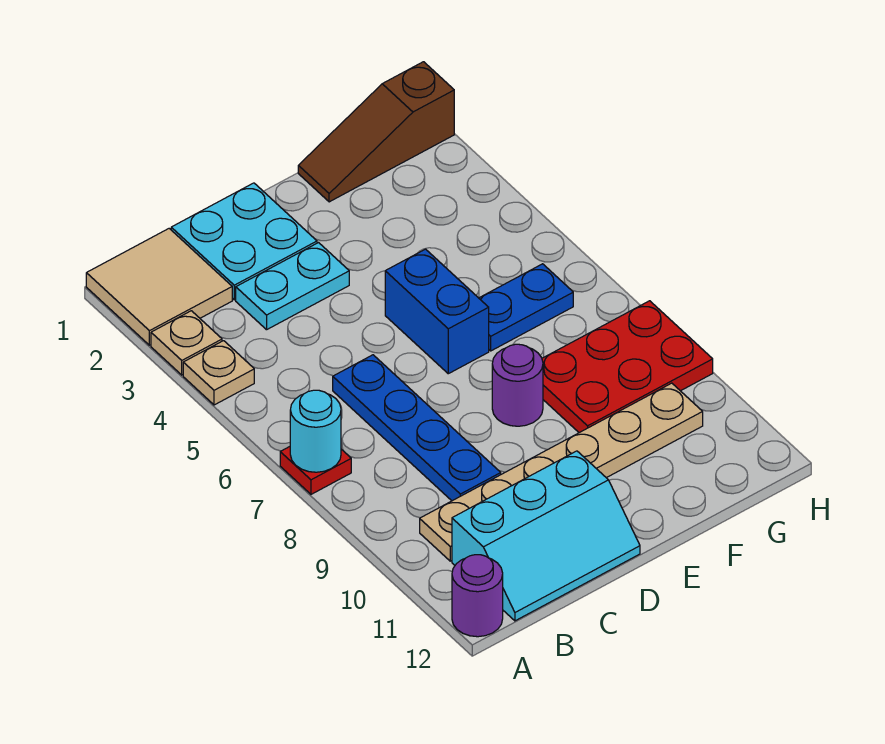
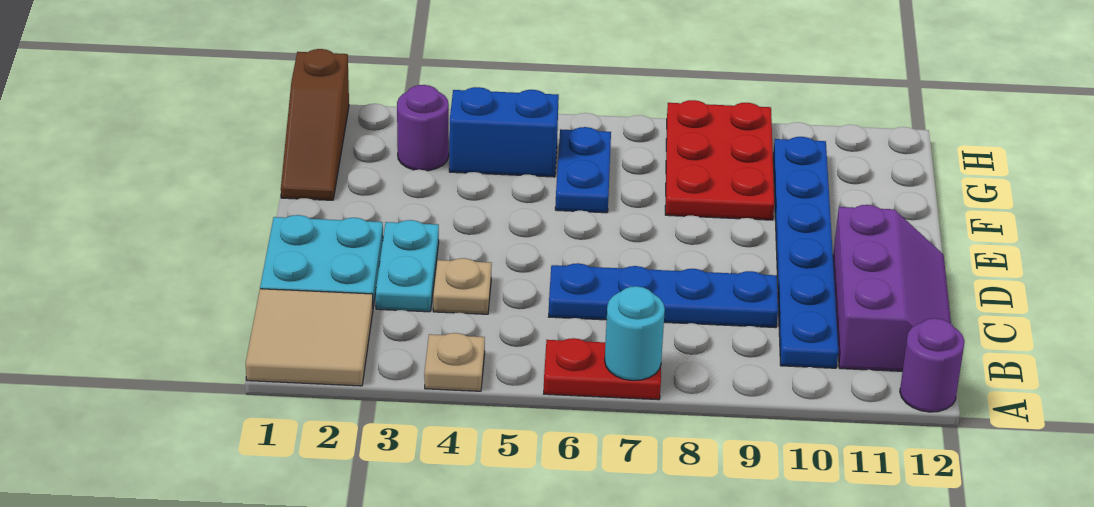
tan plate A3 level 1 -> tan plate C4 level 1
red plate A7 level 1 -> red plate A6:A7 level 1
tan plate B10:G10 level 1 -> blue plate B10:G10 level 1
cyan slope B11:D12 level 1 top 11 -> purple slope B11:D12 level 1 top 11
blue brick E5:E6 level 1 -> blue brick G4:G5 level 1
purple round brick E8 level 1 -> purple round brick G3 level 1

